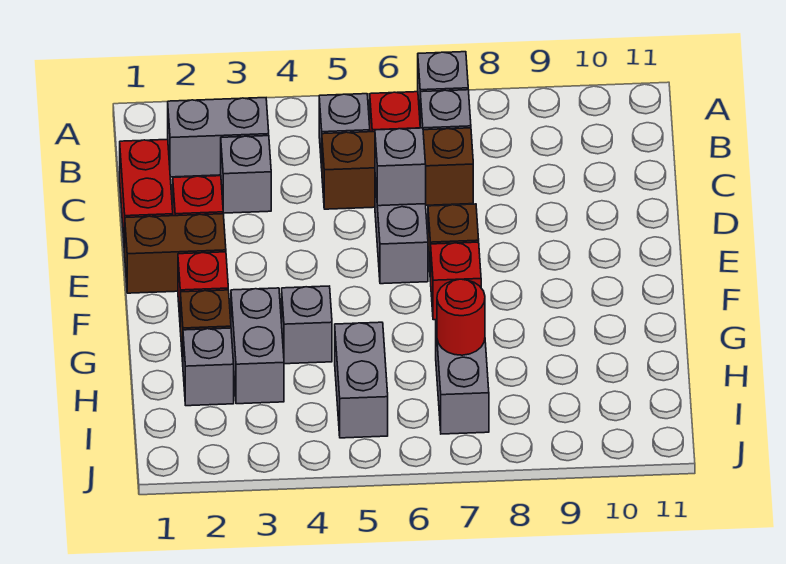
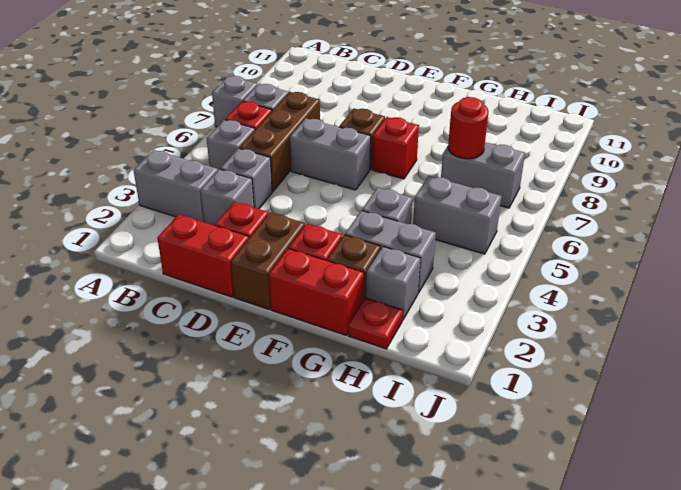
grey brick B2:B3 level 1 -> grey brick A3:B3 level 1
grey brick D6 level 2 -> grey brick C4 level 1
none -> red brick F1:G1 level 1
none -> red plate H1 level 1

